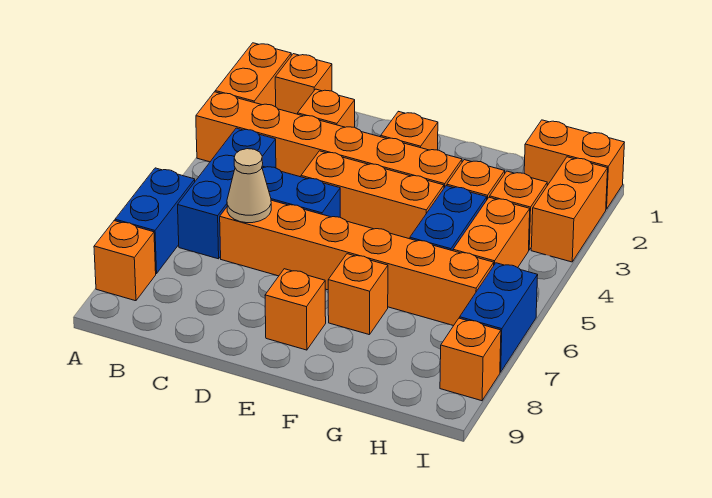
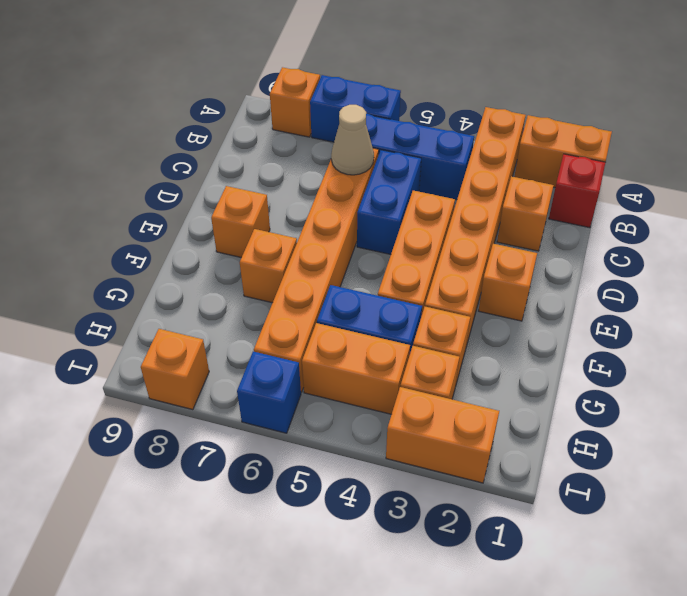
orange brick B1 level 1 -> red brick B1 level 1
orange brick H1:I1 level 1 -> none
blue brick I6:I7 level 1 -> blue brick I6 level 1

